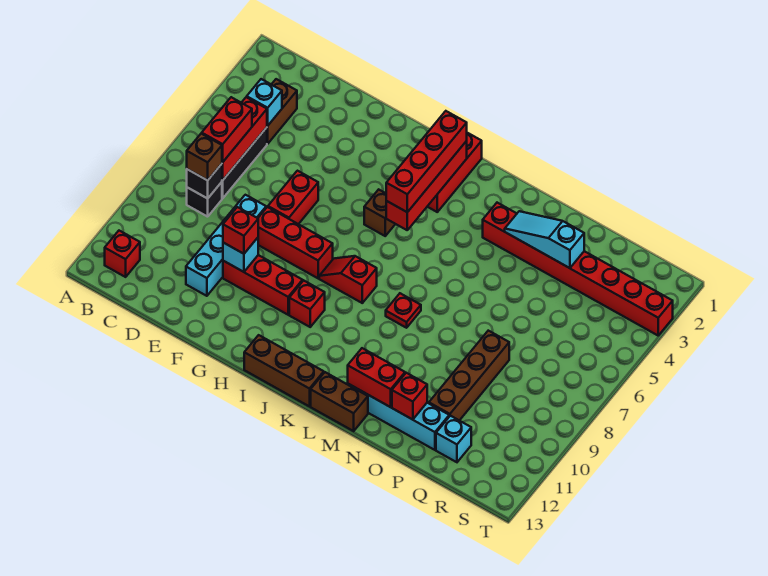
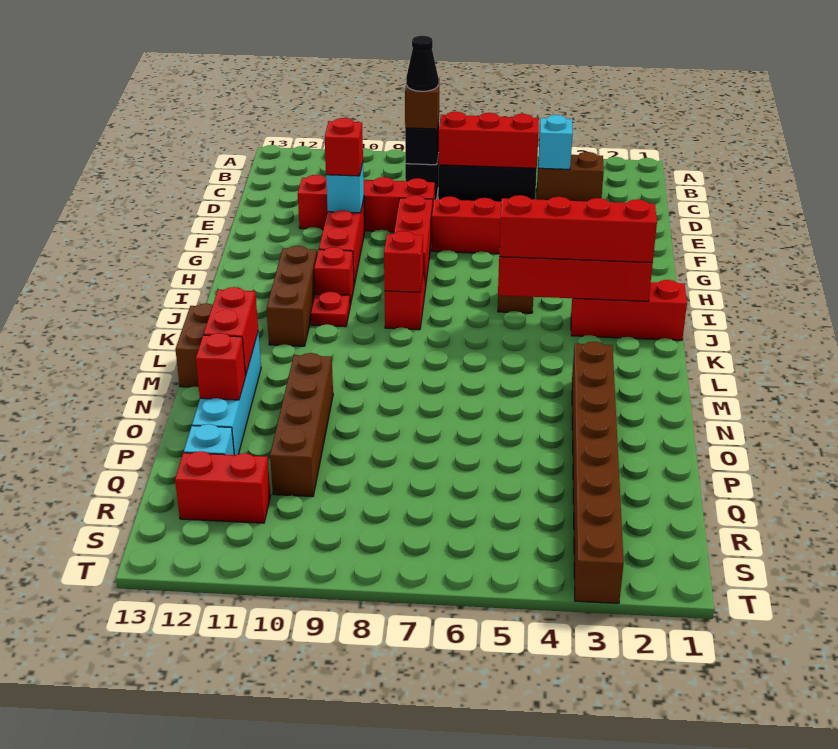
red brick B12 level 1 -> red brick J8 level 2
red brick C6:C7 level 3 -> red brick R11:R12 level 1
none -> black cone C8 level 4
cyan brick E8:E11 level 1 -> red brick E8:E11 level 1
brown brick I13:K13 level 1 -> brown brick I11:K11 level 1
red plate L8 level 1 -> red plate J10 level 1
red brick M3:T3 level 1 -> brown brick M3:T3 level 1
cyan slope N3:P3 level 2 top P -> none
brown brick P8:P11 level 1 -> brown brick N10:Q10 level 1

